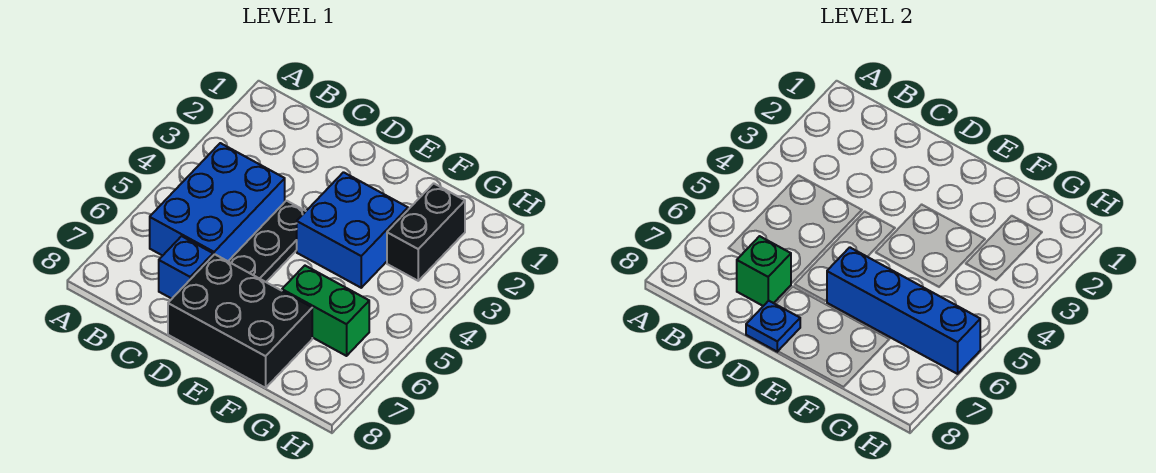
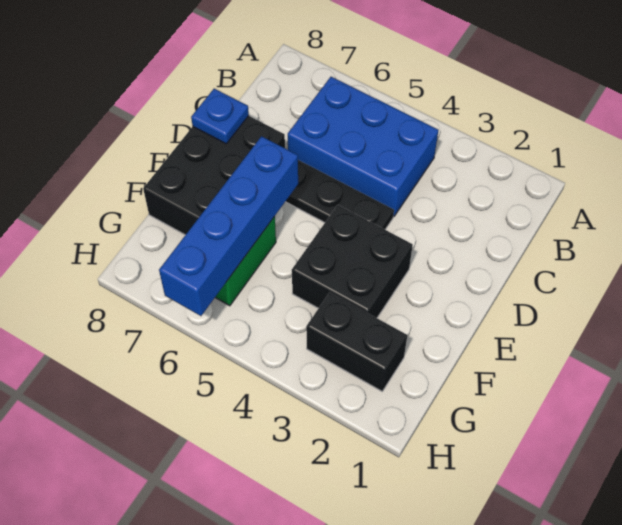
blue brick C7 level 1 -> none
green brick C7 level 2 -> none
blue brick E3:F4 level 1 -> black brick E3:F4 level 1

